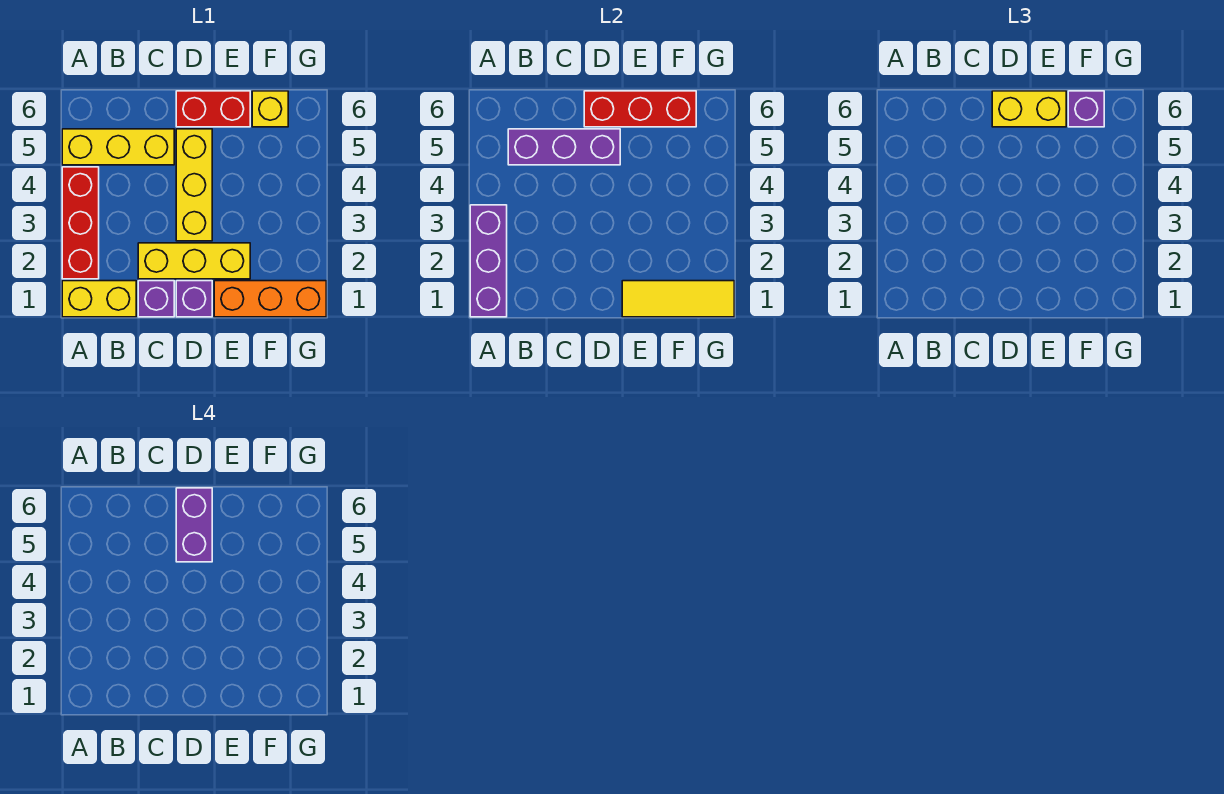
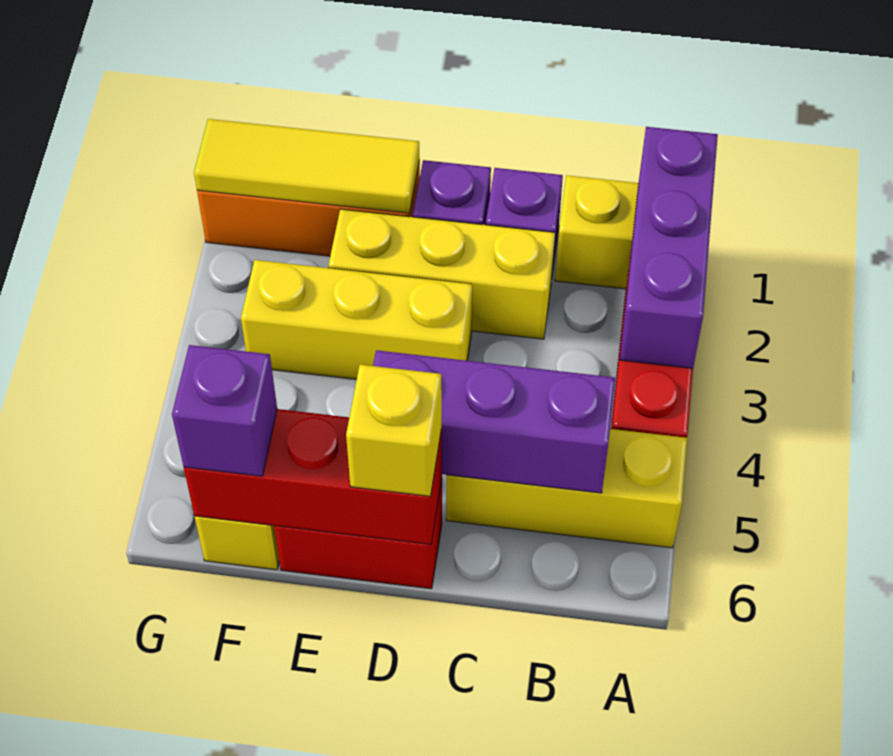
yellow brick D3:D5 level 1 -> yellow brick D3:F3 level 1
purple brick D5:D6 level 4 -> none
yellow brick D6:E6 level 3 -> yellow brick D6 level 3

